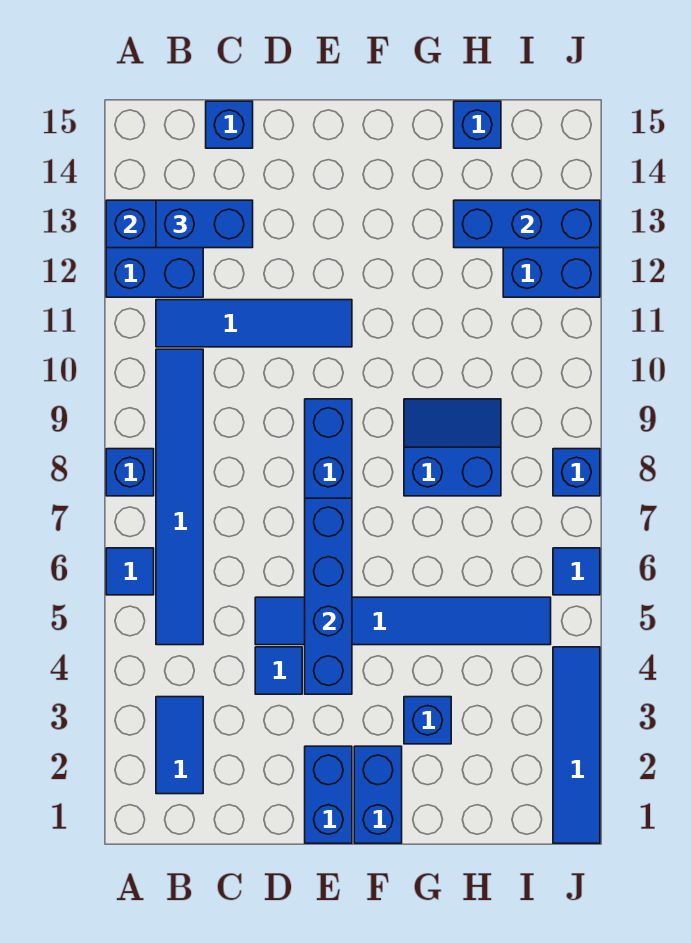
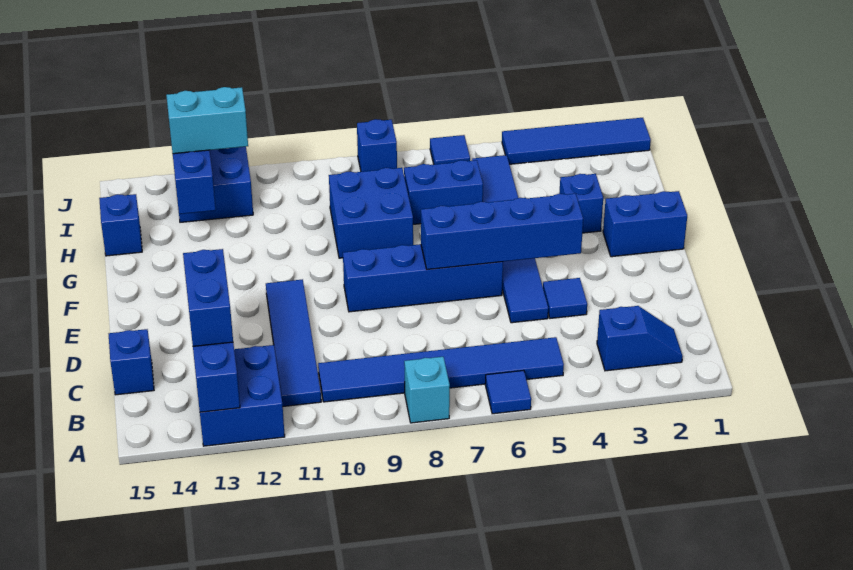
blue brick A8 level 1 -> cyan brick A8 level 1
blue tile B2:B3 level 1 -> blue slope B2:B3 level 1 top 3
blue brick E1:E2 level 1 -> blue brick H6:H7 level 1
blue slope G8:H9 level 1 top 8 -> blue brick G8:H9 level 1
none -> cyan brick I12:I13 level 3

